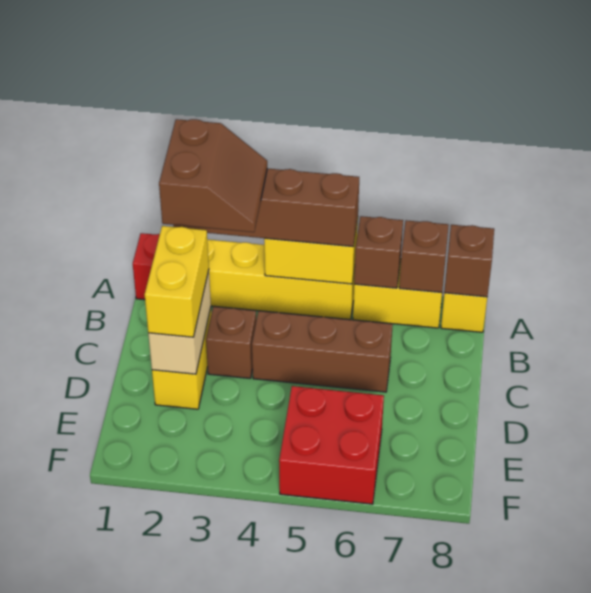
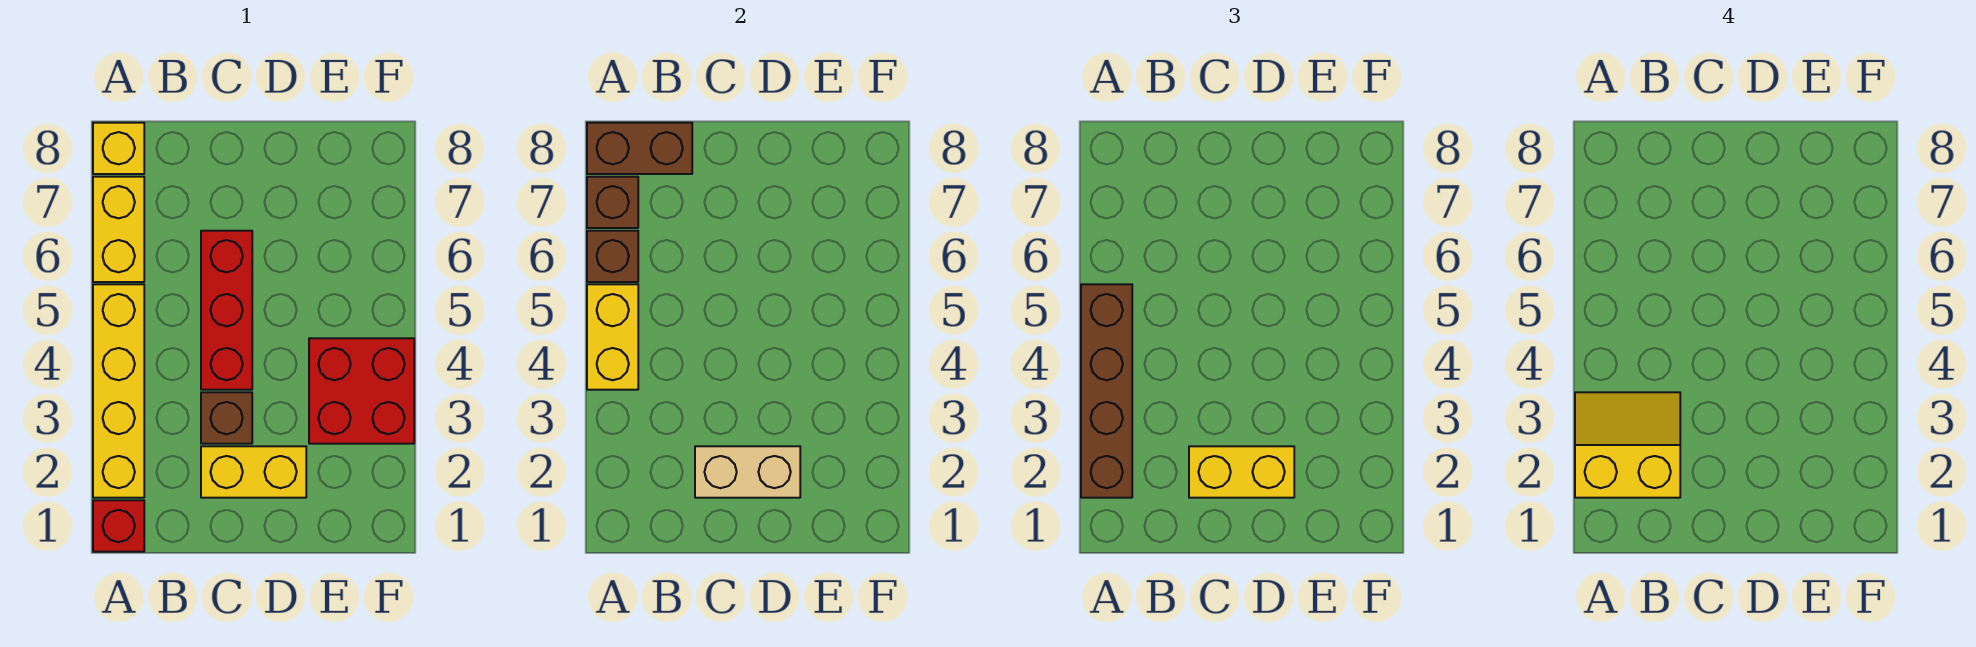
brown slope A2:B3 level 4 top 2 -> yellow slope A2:B3 level 4 top 2
brown brick A8 level 2 -> brown brick A8:B8 level 2
brown brick C4:C6 level 1 -> red brick C4:C6 level 1
red brick E5:F6 level 1 -> red brick E3:F4 level 1

